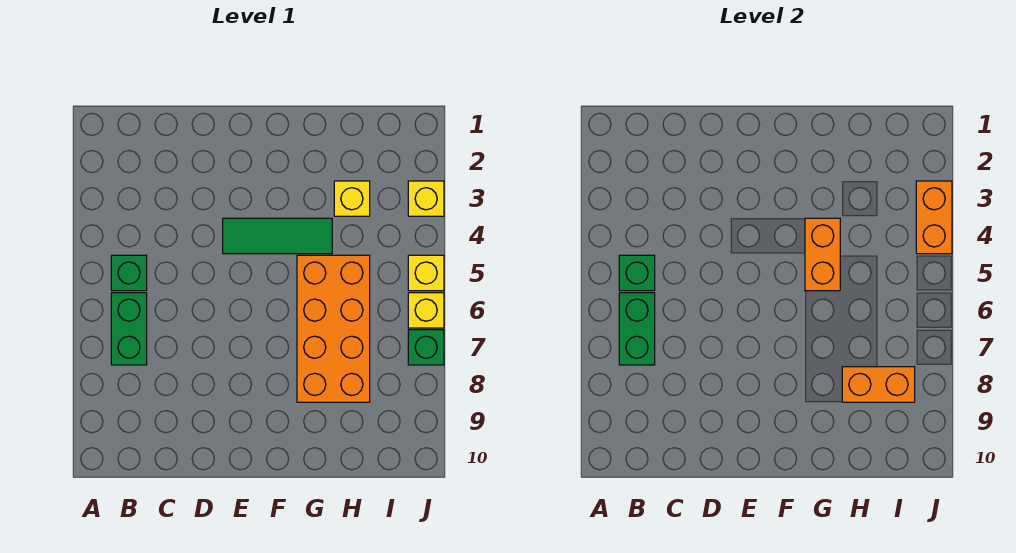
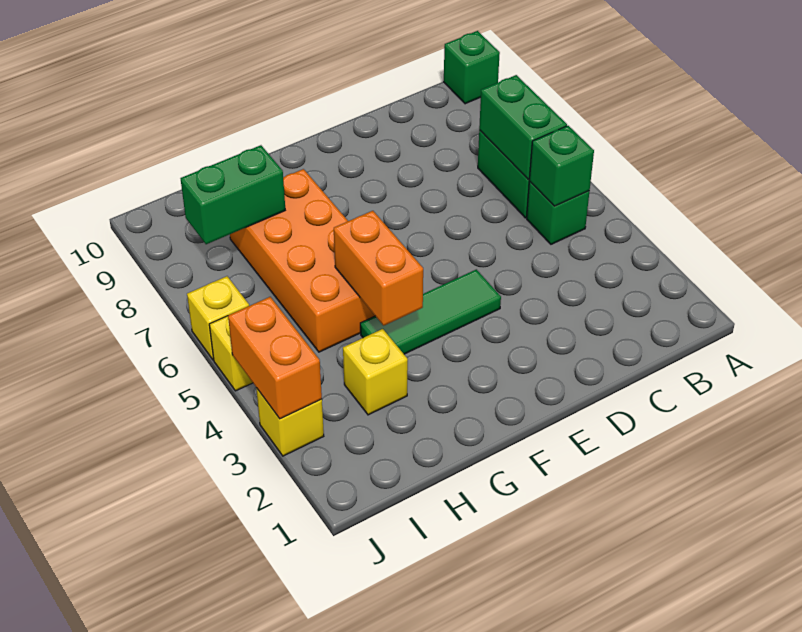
orange brick H8:I8 level 2 -> green brick H8:I8 level 2
green brick J7 level 1 -> green brick A10 level 1

